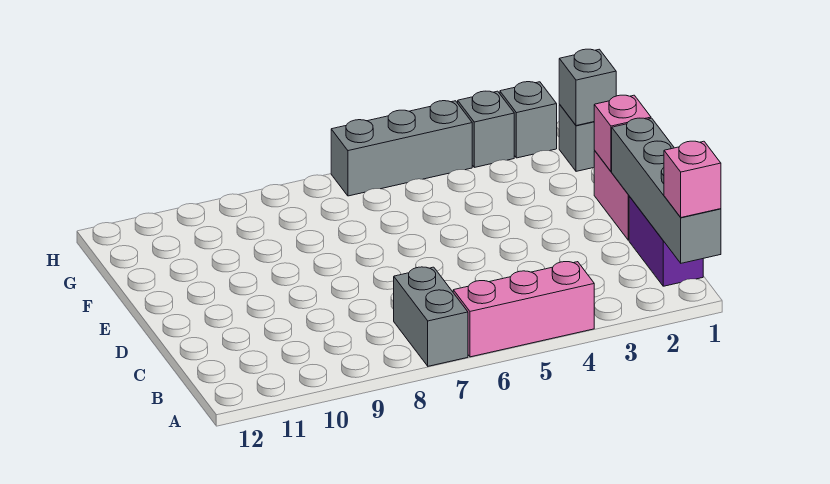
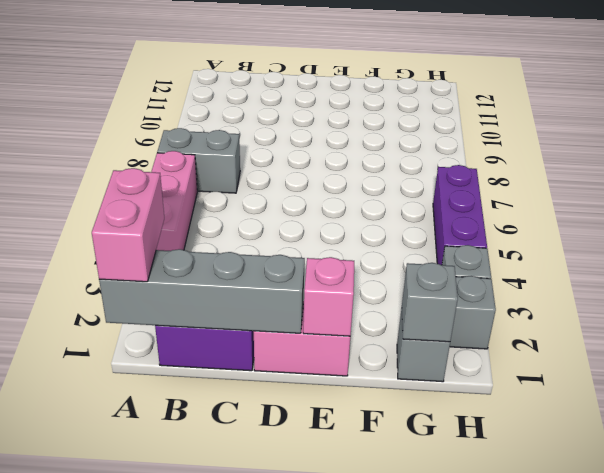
pink brick A1 level 3 -> pink brick A1:A2 level 3
grey brick H4:H6 level 1 -> purple brick H4:H6 level 1

